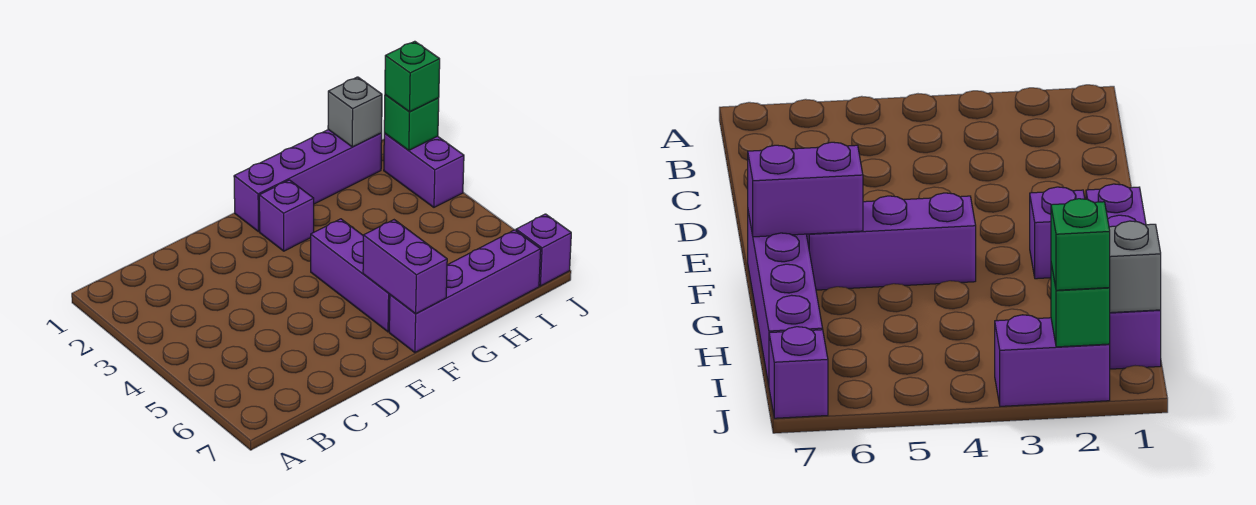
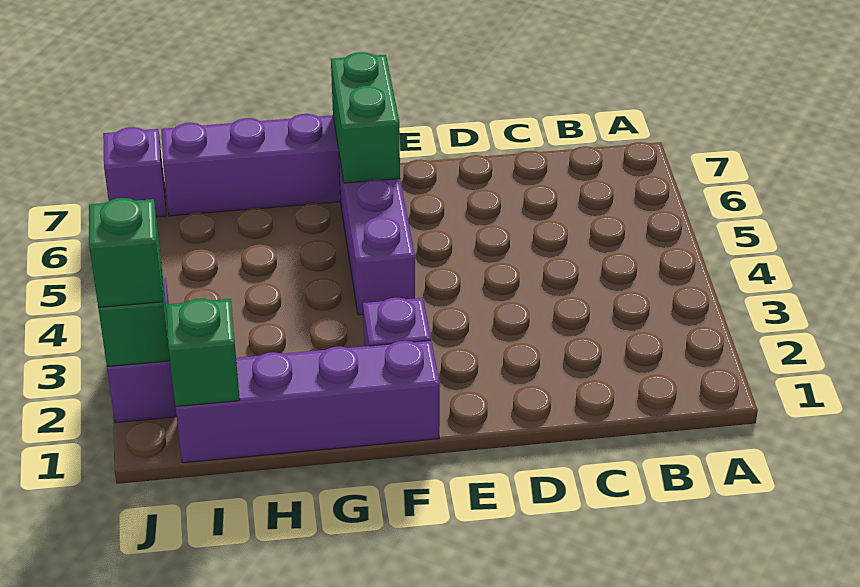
purple brick F6:F7 level 2 -> green brick F6:F7 level 2
grey brick I1 level 2 -> green brick I1 level 2

